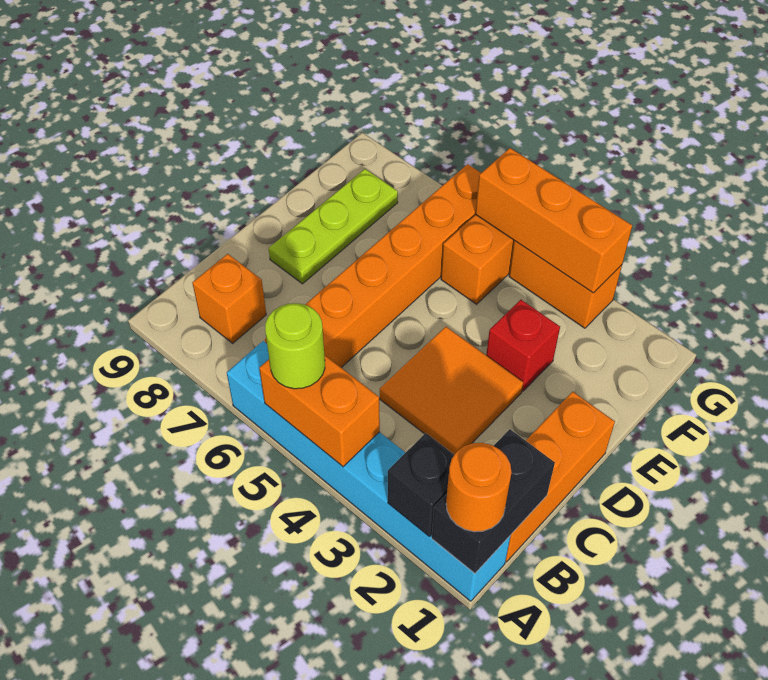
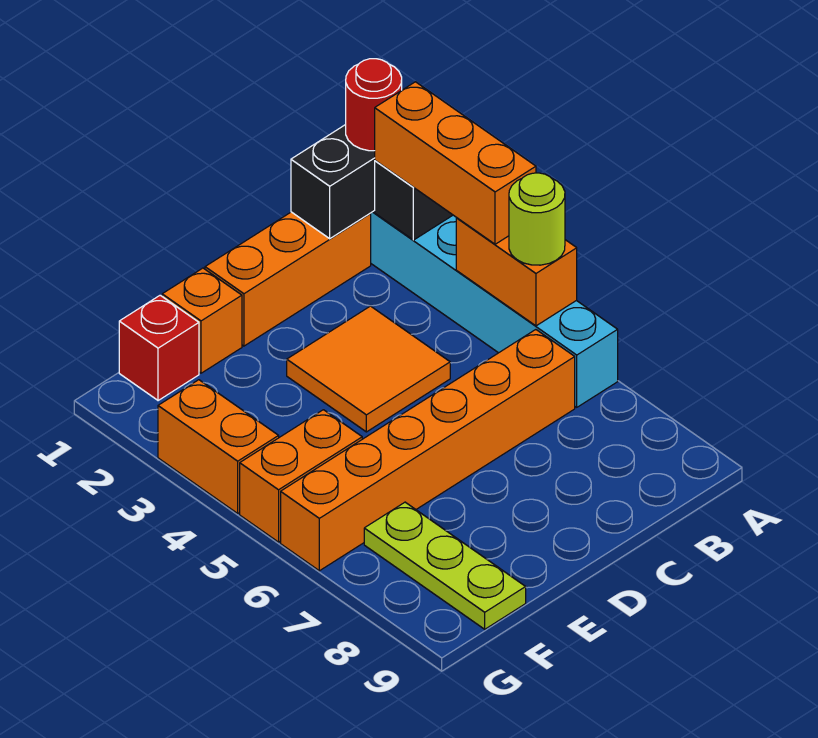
orange round brick A1 level 3 -> red round brick A1 level 3
orange brick B8 level 1 -> orange brick E1 level 1
lime plate D8:F8 level 1 -> lime plate F7:F9 level 1
red brick E3 level 1 -> red brick F1 level 1
orange brick G3:G5 level 2 -> orange brick A2:A4 level 3

